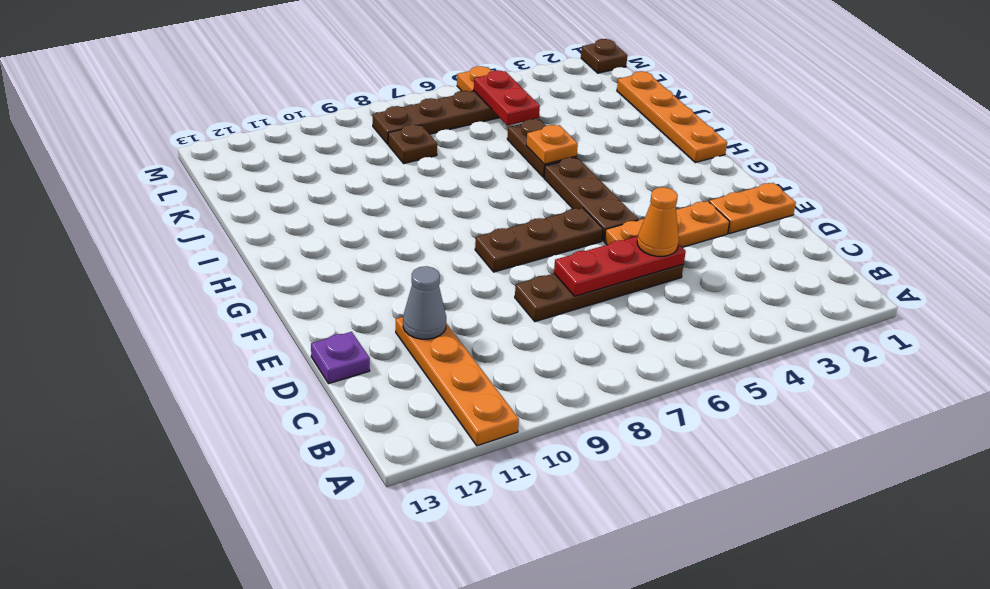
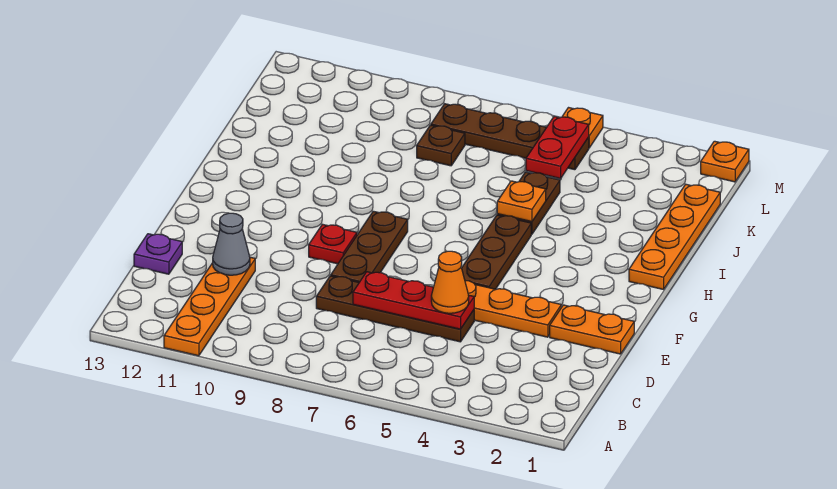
brown plate F6:F8 level 1 -> brown plate E8:G8 level 1
none -> red plate F9 level 1
brown plate M1 level 1 -> orange plate M1 level 1

